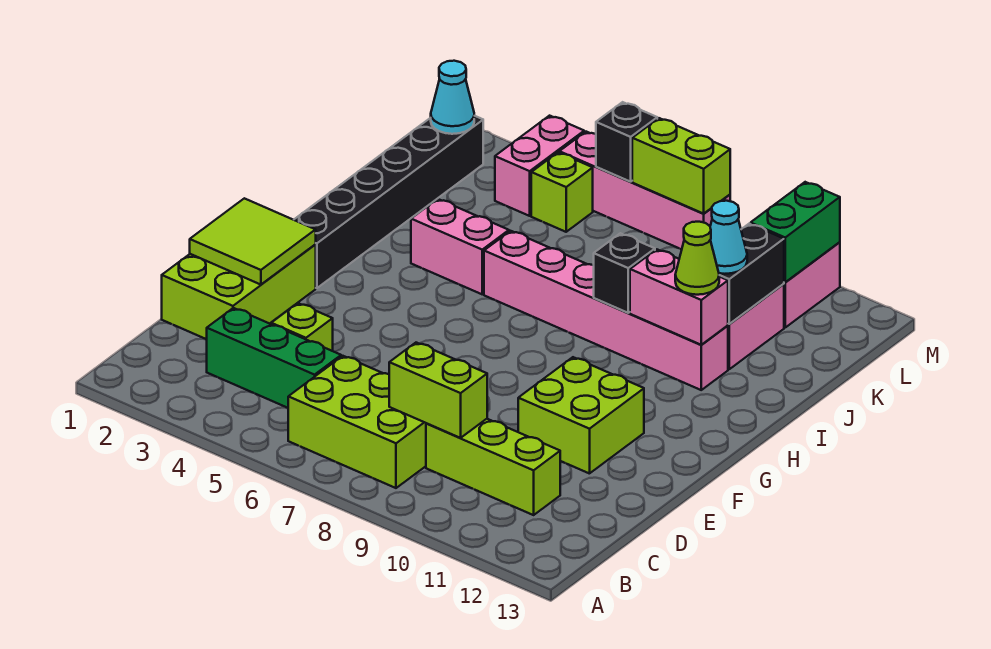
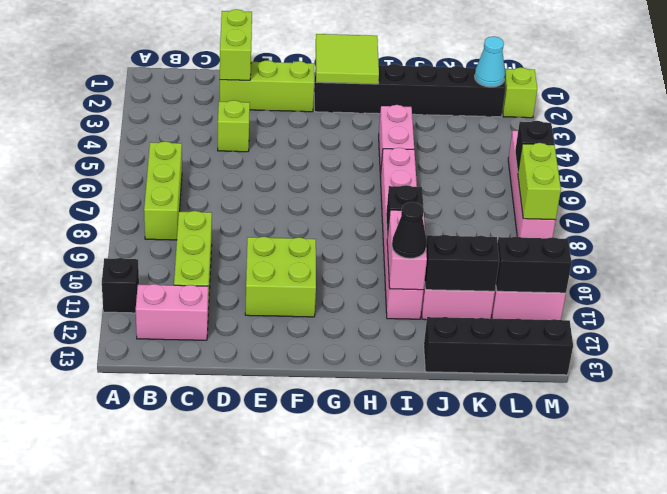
none -> black brick A11 level 1
lime brick B6:C8 level 1 -> lime brick B6:B8 level 1
green brick C3:C5 level 1 -> none
lime brick C8:C9 level 2 -> lime brick D1:D2 level 2
lime brick D1:F2 level 1 -> lime brick D2:F2 level 1
lime tile E1:F2 level 2 -> lime tile G1:H2 level 2
lime cone I11 level 3 -> black cone I11 level 3
cyan cone J11 level 3 -> none
none -> black brick J13:M13 level 1
pink brick L4:M4 level 1 -> pink brick B12:C12 level 1
lime brick L5 level 1 -> lime brick M2 level 1
green brick L11:M11 level 2 -> black brick L11:M11 level 2

